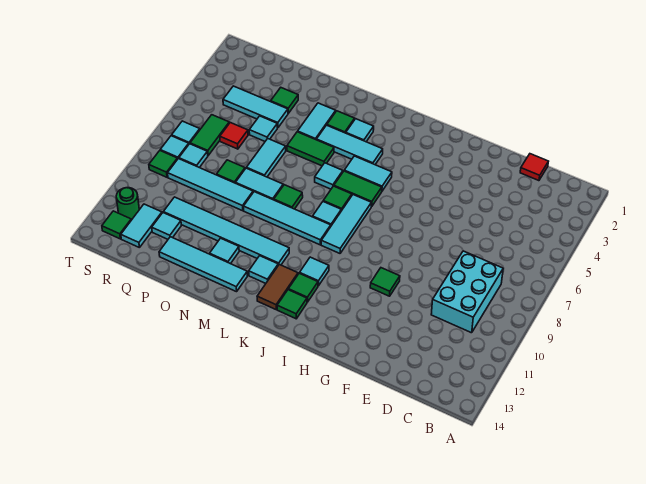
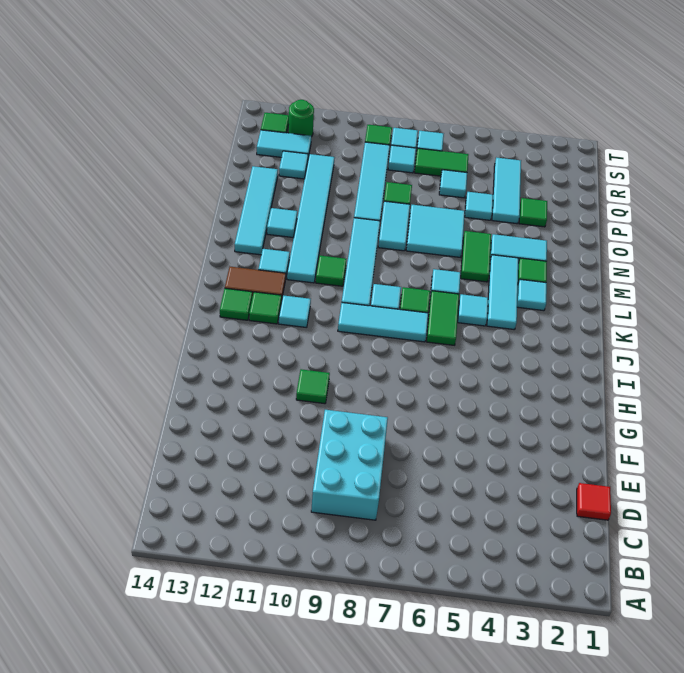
cyan brick C8:D10 level 1 -> cyan brick C8:E9 level 1
cyan tile J5:K5 level 1 -> cyan tile K5 level 1
green tile M8 level 1 -> green tile L10 level 1
cyan tile O6:O7 level 1 -> cyan tile N6:O7 level 1
red tile Q6 level 1 -> cyan tile Q6 level 1

